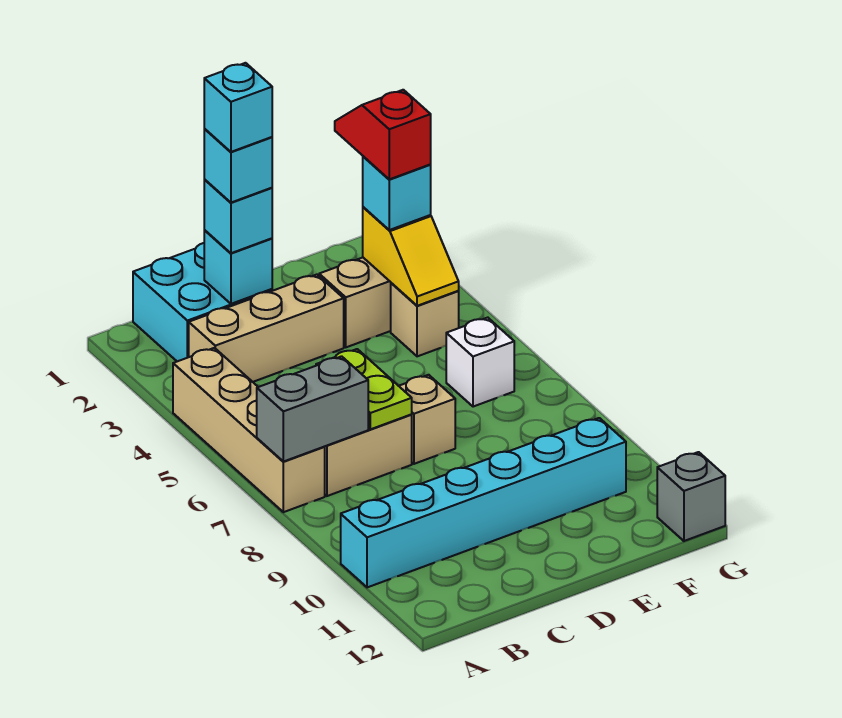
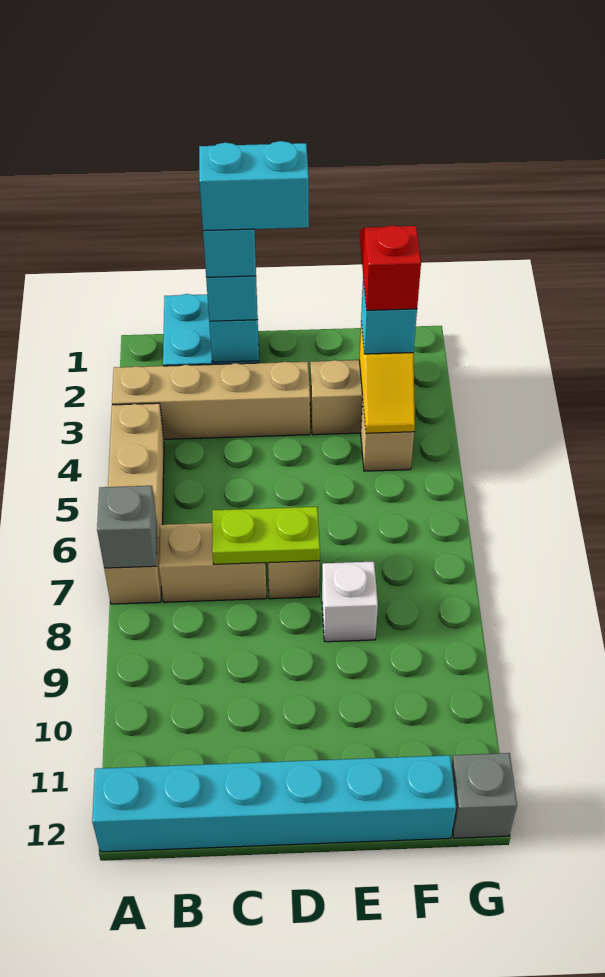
grey brick A7:B7 level 2 -> grey brick A7 level 2
cyan brick A10:F10 level 1 -> cyan brick A12:F12 level 1
tan brick B3:D3 level 1 -> tan brick A3:D3 level 1
cyan brick C2 level 5 -> cyan brick C2:D2 level 5
lime plate C6:C7 level 2 -> lime plate C7:D7 level 2
white brick F6 level 1 -> white brick E8 level 1

